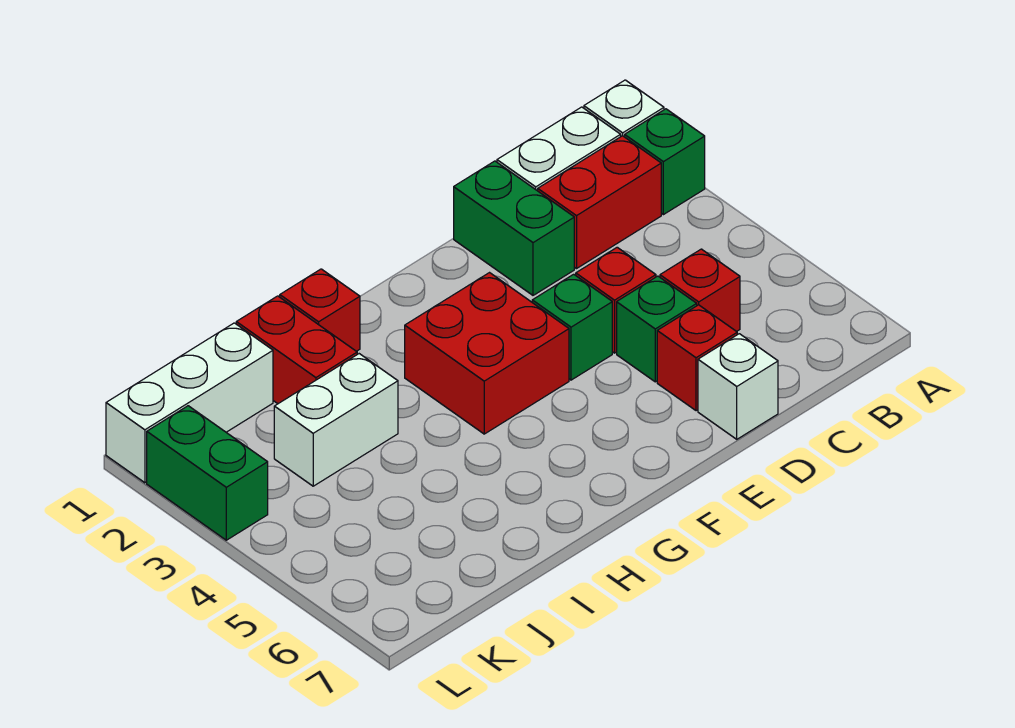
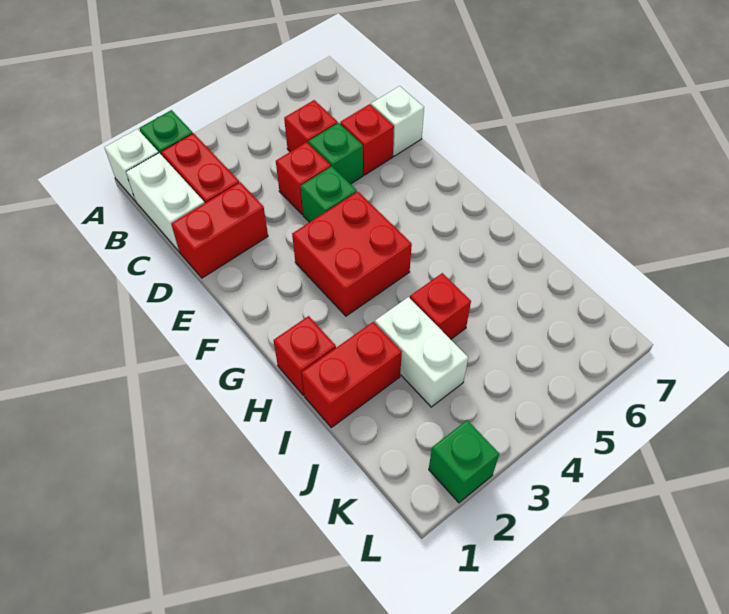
green brick D1:D2 level 1 -> red brick D1:D2 level 1
none -> red brick I4 level 1
white brick J1:L1 level 1 -> none
green brick L2:L3 level 1 -> green brick L2 level 1

